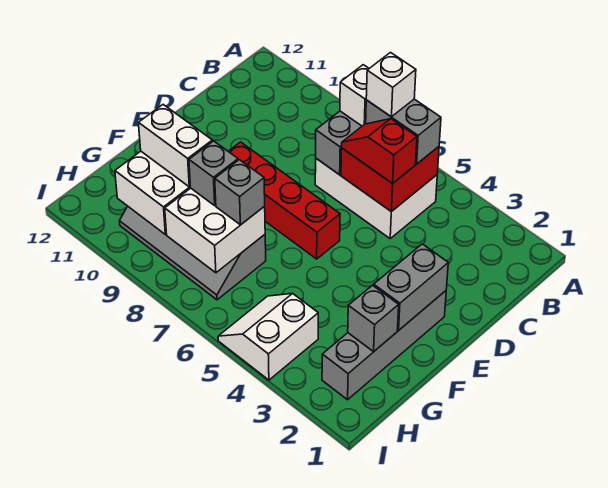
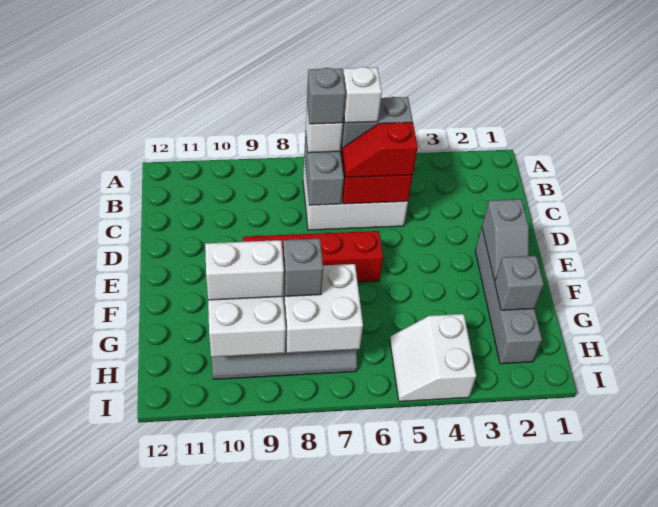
grey brick E2:F2 level 2 -> grey slope E2:F2 level 2 top E
grey brick G7 level 3 -> grey brick B7 level 4

